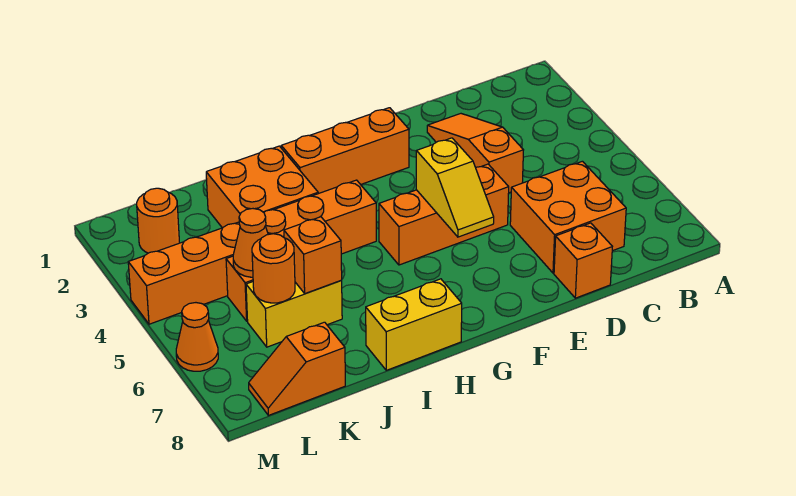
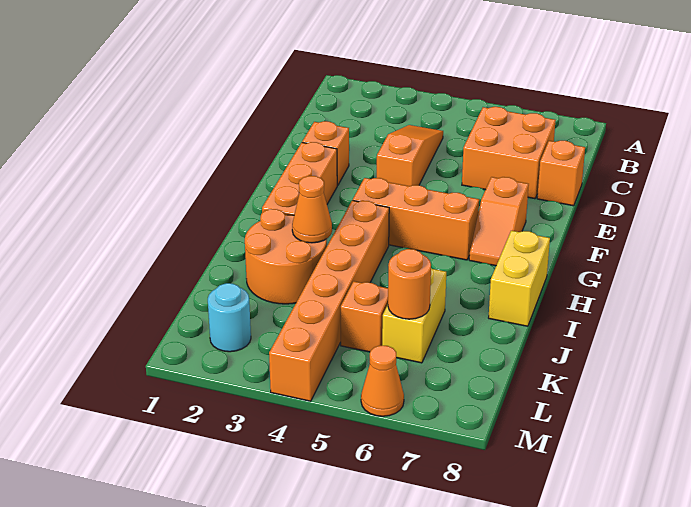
orange slope D2:D4 level 1 top 4 -> orange slope C4:E4 level 1 top E
orange brick E5:G5 level 1 -> orange brick G4:G6 level 1
yellow slope F5:F6 level 2 top 5 -> none
orange brick I2:J3 level 1 -> orange round brick I2:J3 level 1
orange brick J6 level 2 -> orange brick E2 level 1
orange cone K5 level 2 -> orange cone I3 level 2
orange slope K8:L8 level 1 top K -> orange slope F7:G7 level 1 top F
orange round brick L2 level 1 -> cyan round brick L2 level 1

